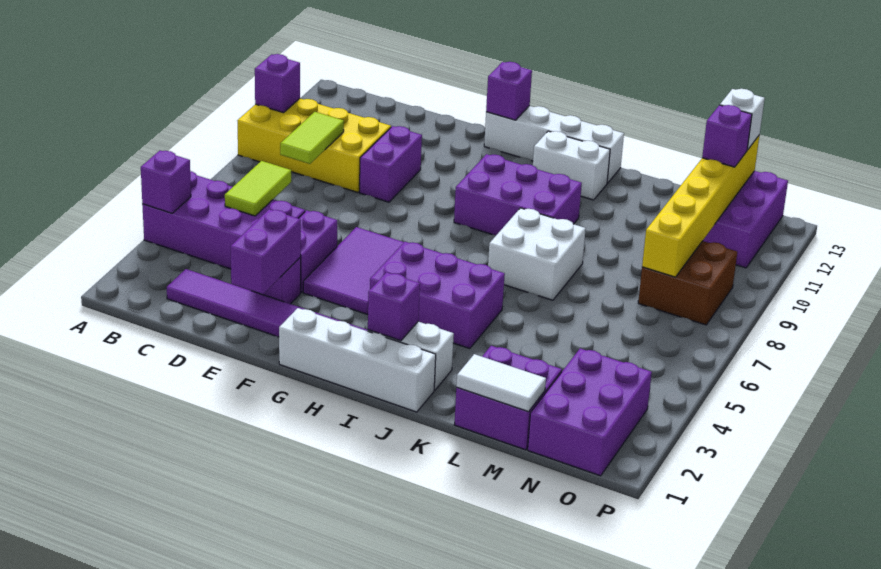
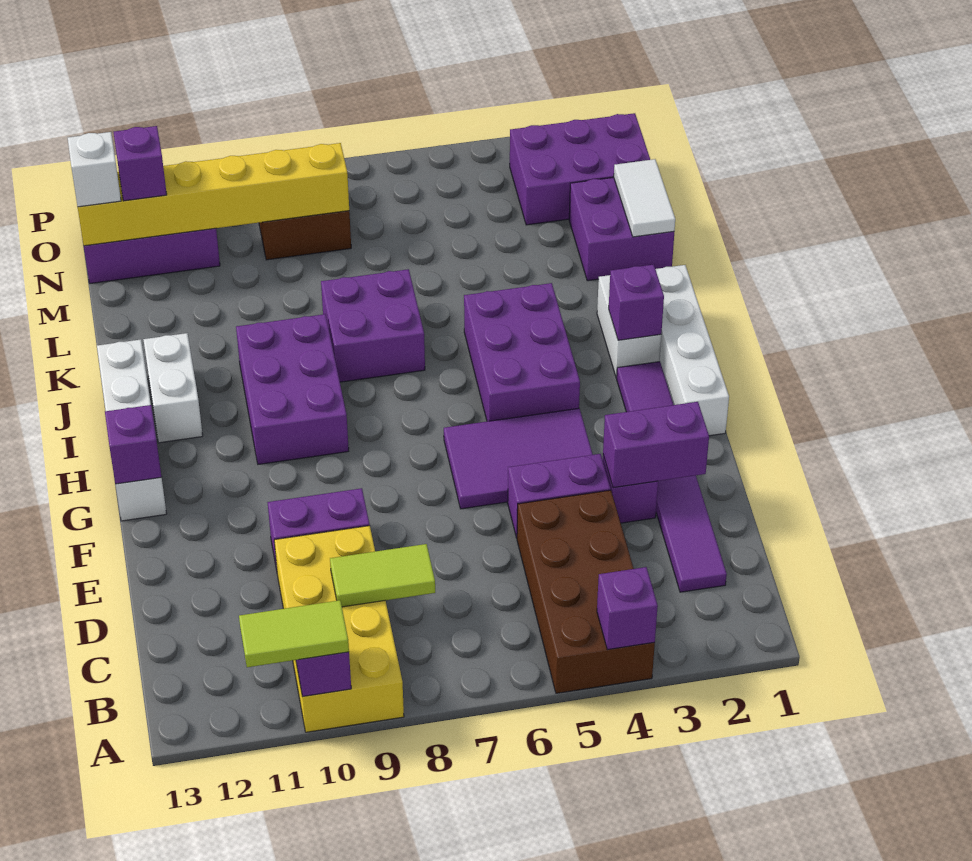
purple brick A4:D5 level 1 -> brown brick A4:D5 level 1
lime tile C5:C6 level 2 -> lime tile A10:A11 level 3
white brick J7:K8 level 1 -> purple brick J7:K8 level 1

